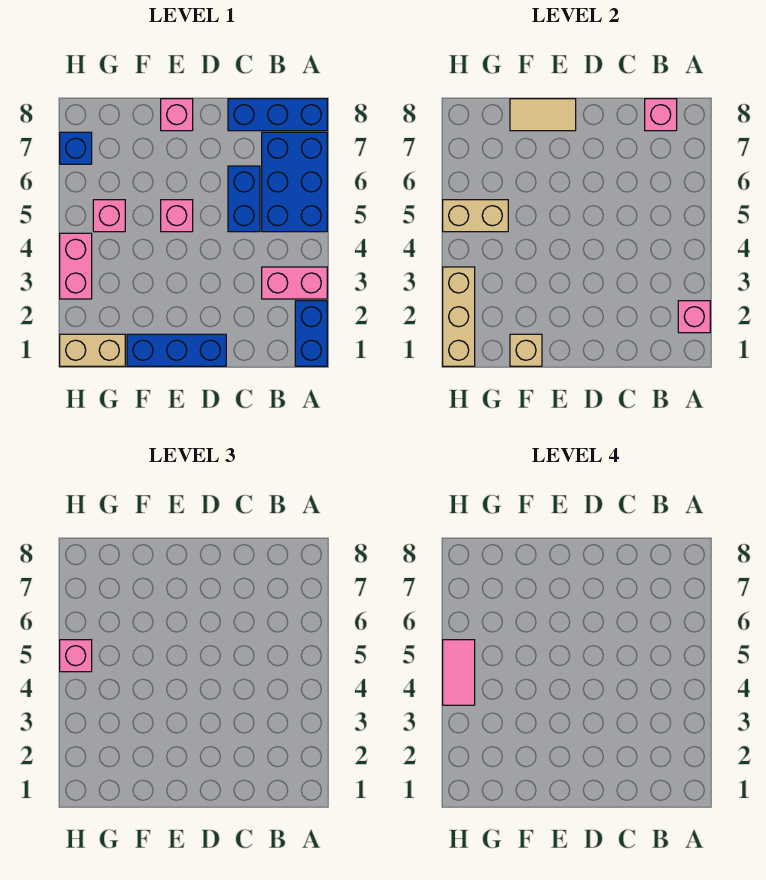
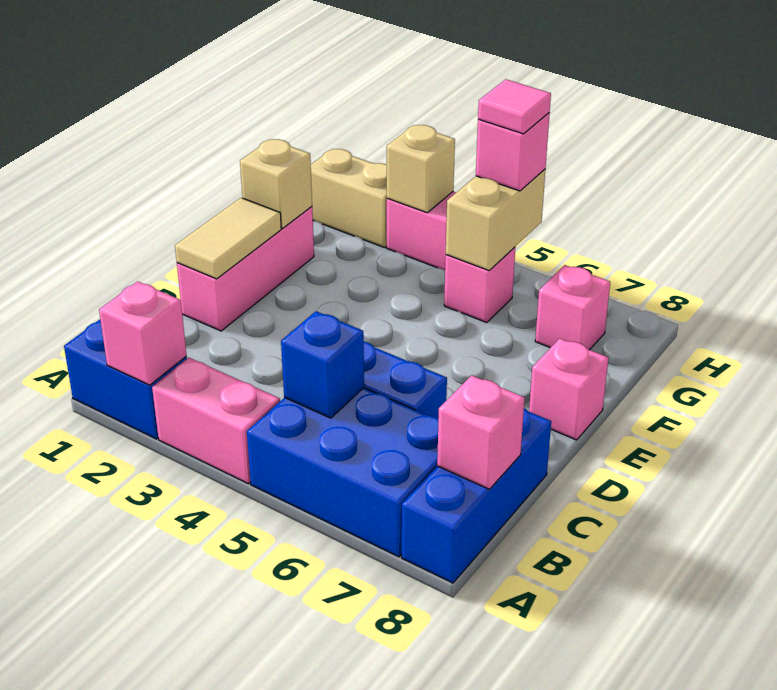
pink brick A3:B3 level 1 -> pink brick A3:A4 level 1
blue brick D1:F1 level 1 -> pink brick D1:F1 level 1
pink brick E5 level 1 -> pink brick G7 level 1
tan tile E8:F8 level 2 -> tan tile D1:E1 level 2
tan brick G1:H1 level 1 -> tan brick H1:H2 level 1
tan brick H1:H3 level 2 -> tan brick H3 level 2
pink tile H4:H5 level 4 -> pink tile H5 level 4
blue brick H7 level 1 -> blue brick B5 level 2

